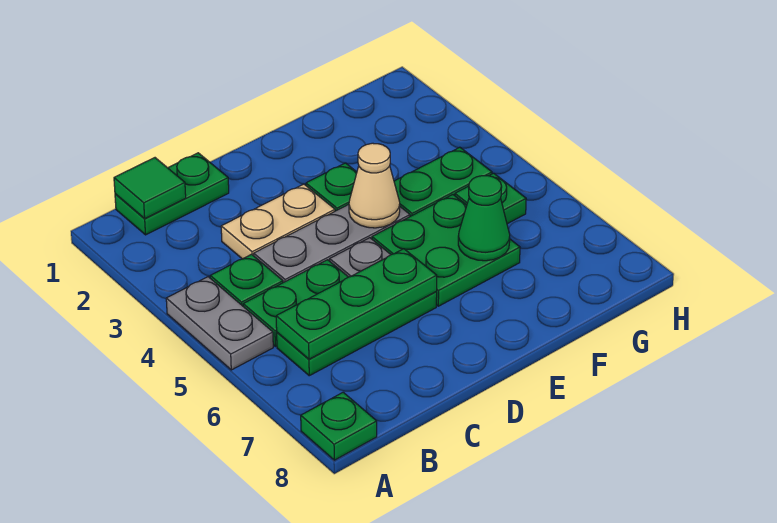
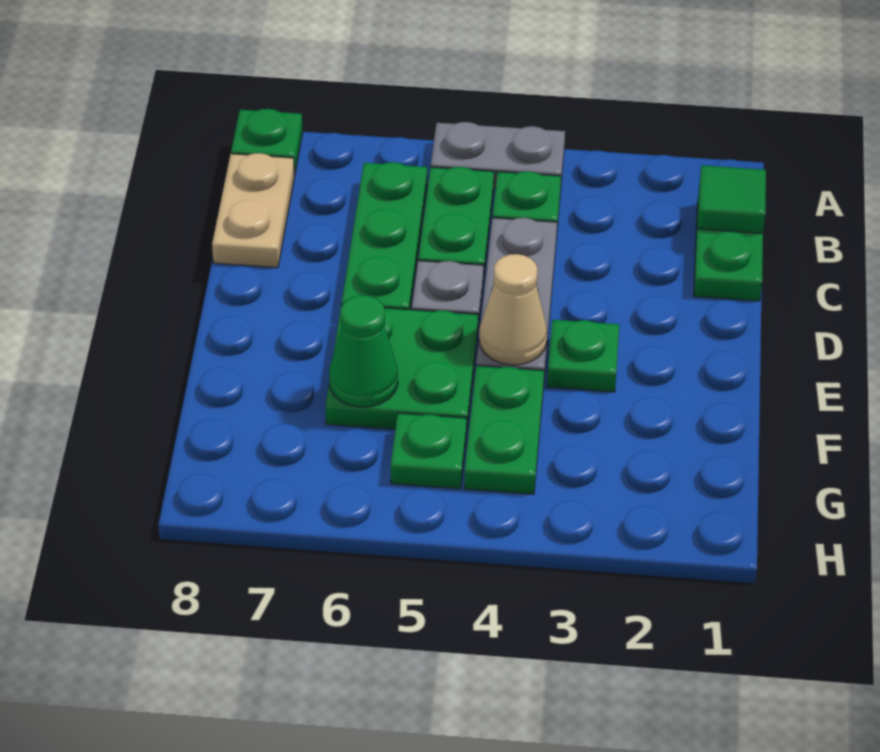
green plate B6:D6 level 2 -> none
tan plate C3:D3 level 1 -> tan plate B8:C8 level 1

